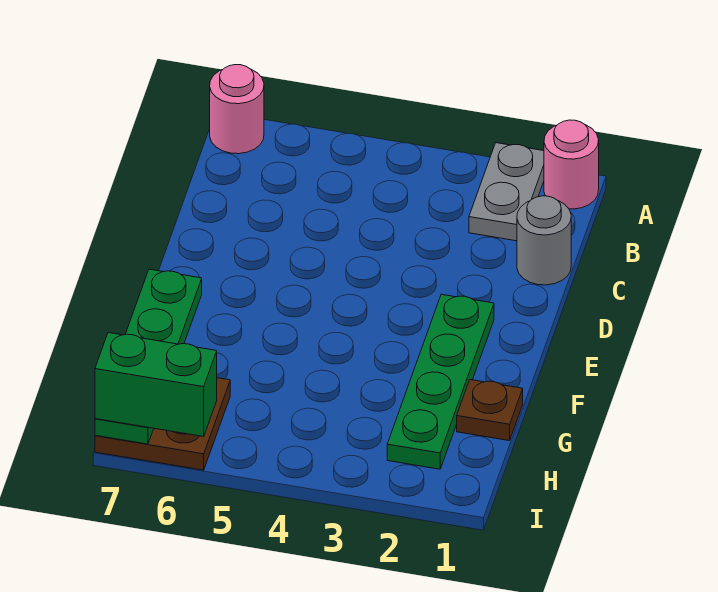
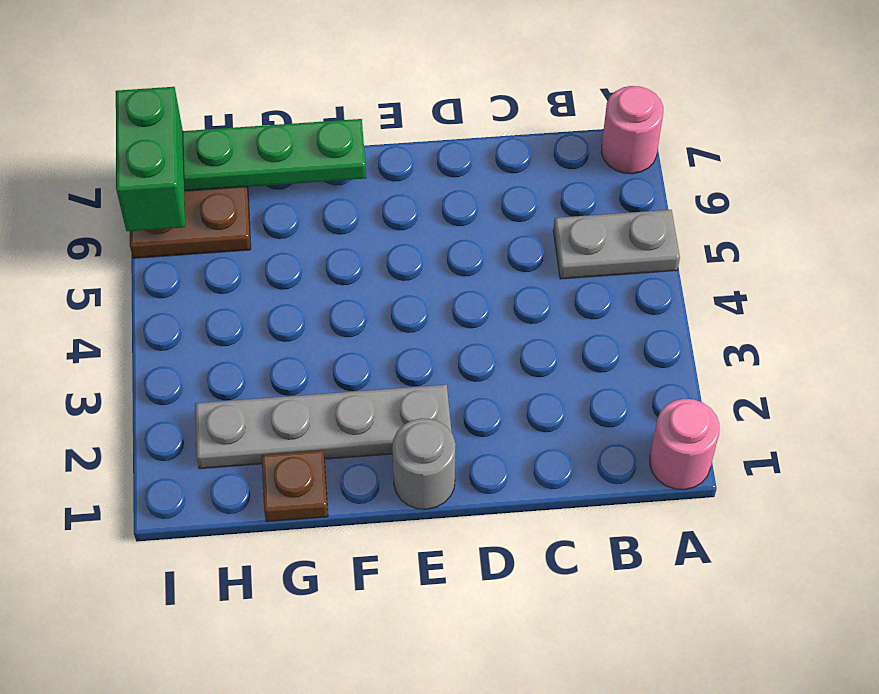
grey plate A2:B2 level 1 -> grey plate A5:B5 level 1
grey round brick C1 level 1 -> grey round brick E1 level 1
green plate E2:H2 level 1 -> grey plate E2:H2 level 1

